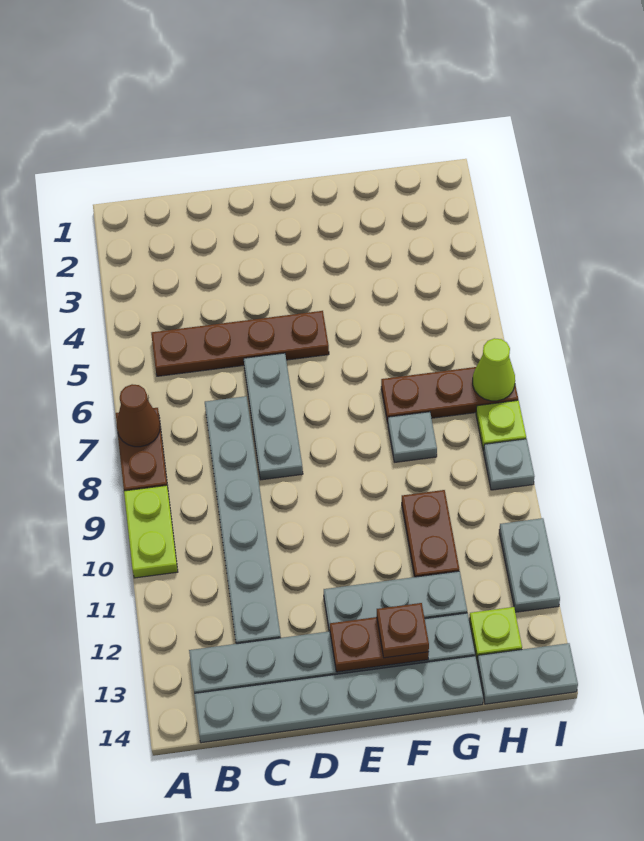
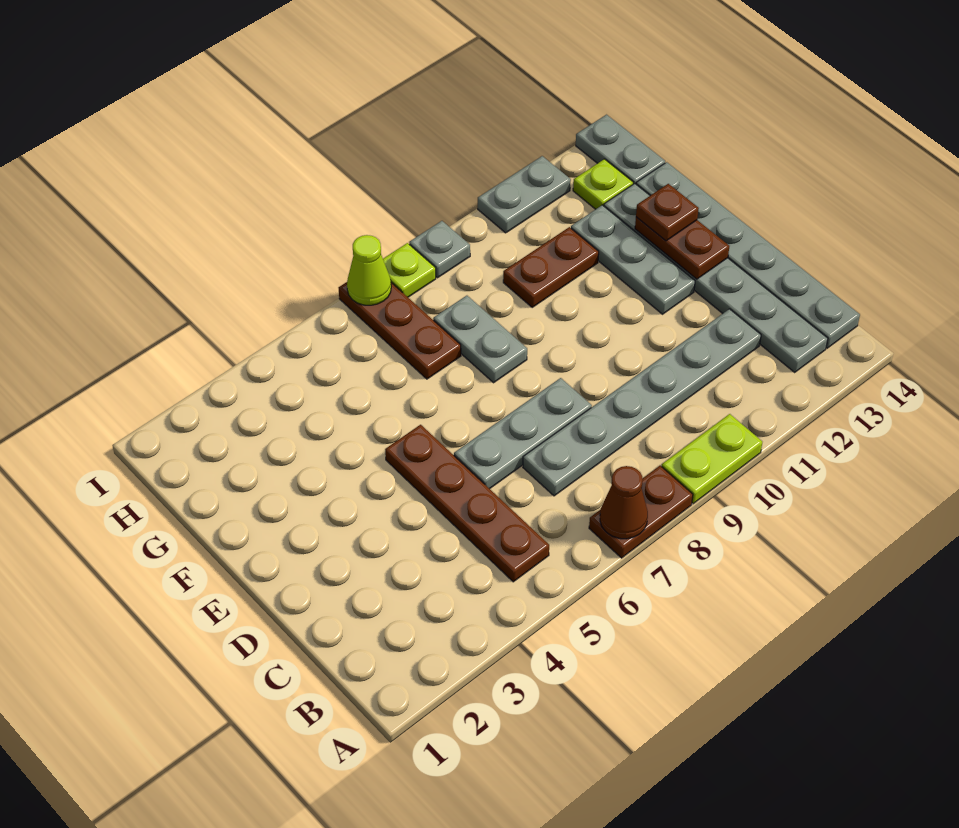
grey plate G8 level 1 -> grey plate F8:G8 level 1

